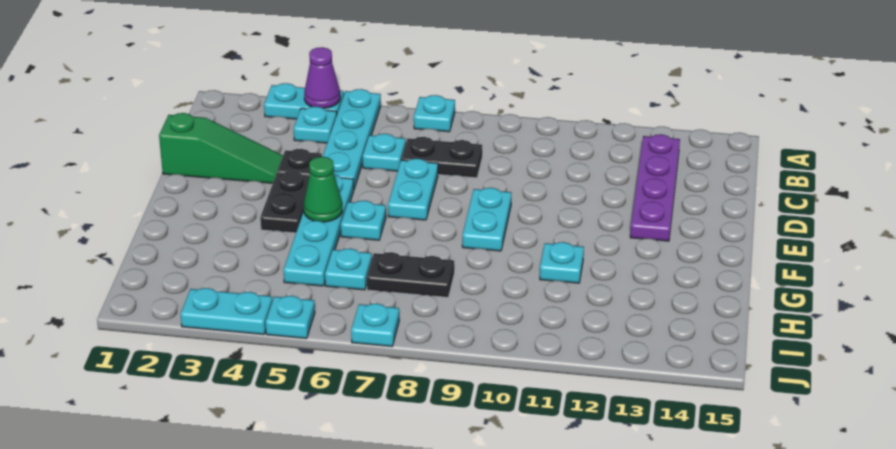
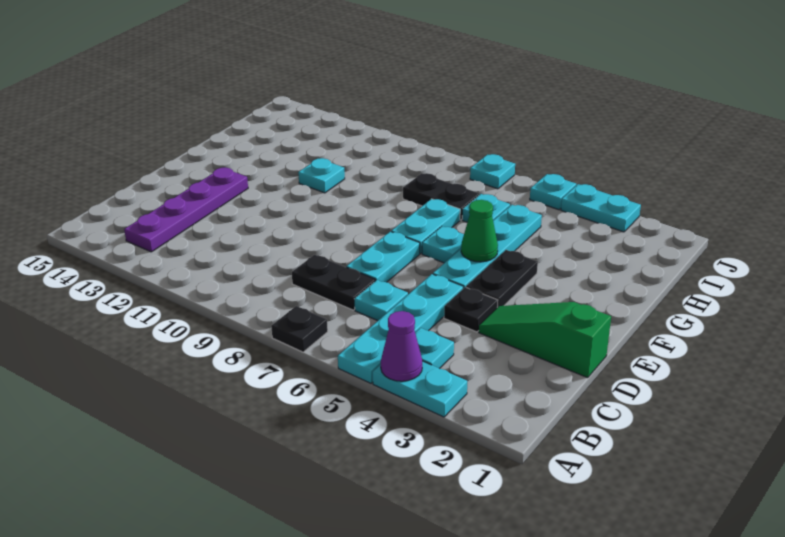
cyan plate A7 level 1 -> black plate A7 level 1
cyan plate E9:F9 level 1 -> cyan plate F7:G7 level 1

